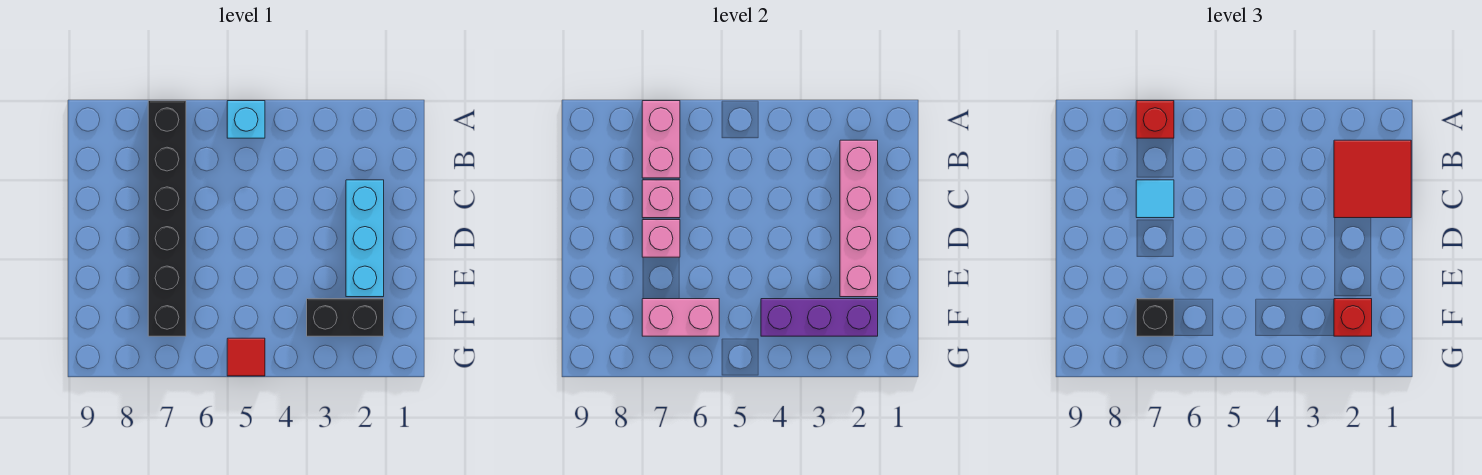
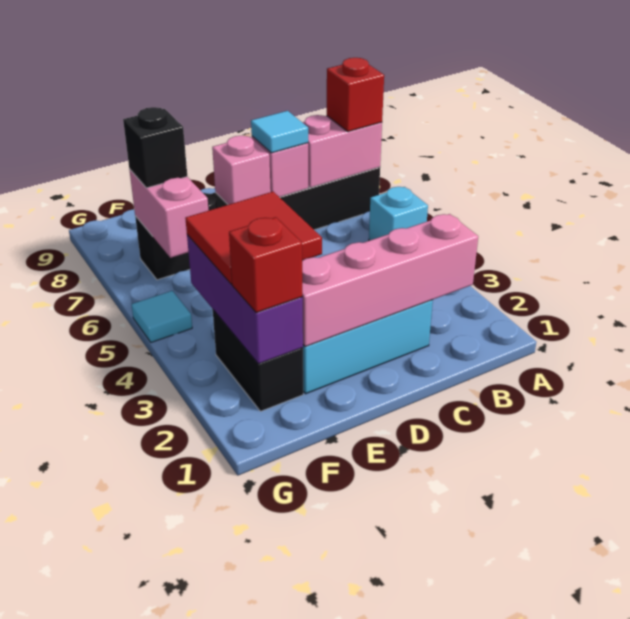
red tile B1:C2 level 3 -> red tile E3:F4 level 3
red tile G5 level 1 -> cyan tile G5 level 1

